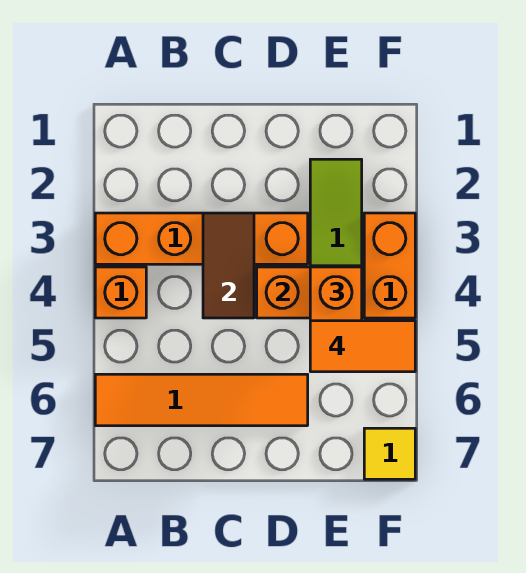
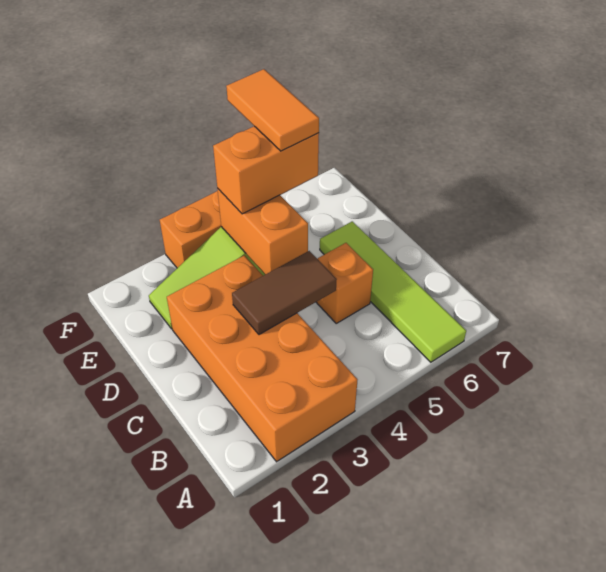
orange brick A3:D3 level 1 -> orange brick A2:D3 level 1
orange brick A4 level 1 -> orange brick C5 level 1
orange tile A6:D6 level 1 -> lime tile A6:D6 level 1
yellow tile F7 level 1 -> none

